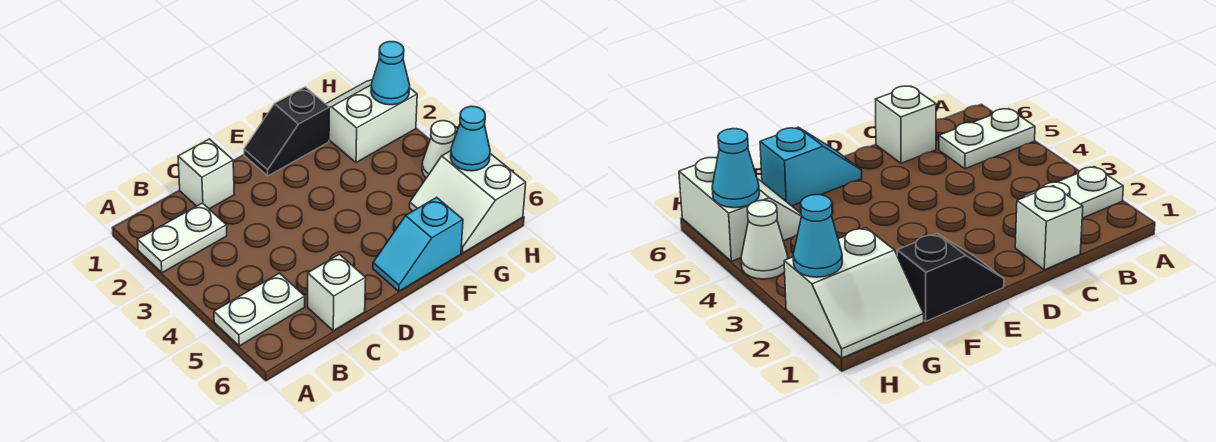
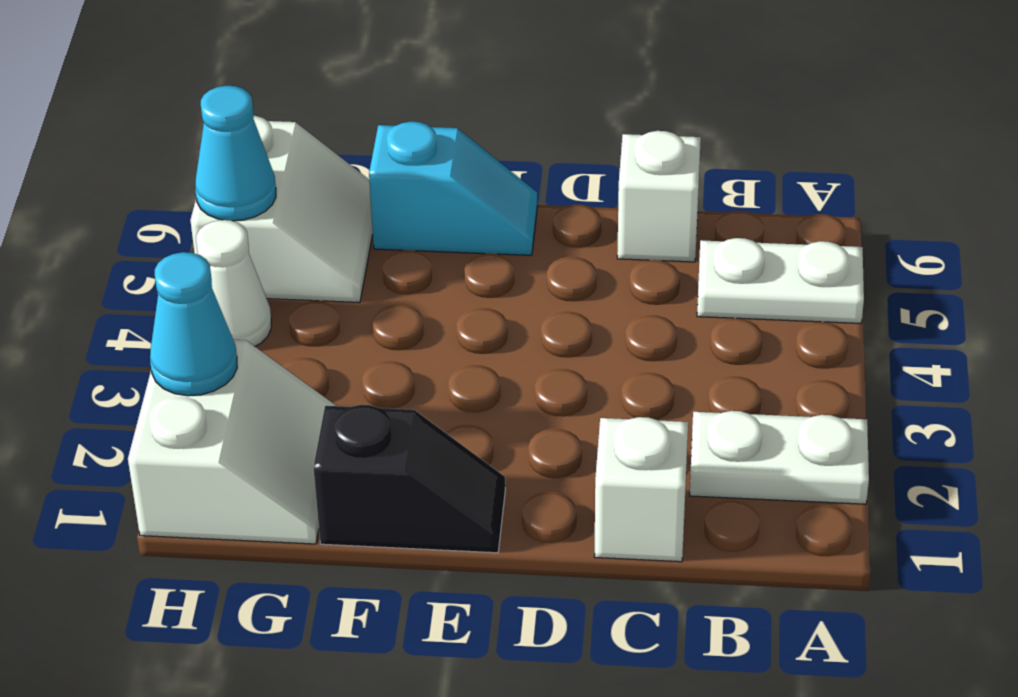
white slope G1:H2 level 1 top 2 -> white slope G1:H2 level 1 top H

